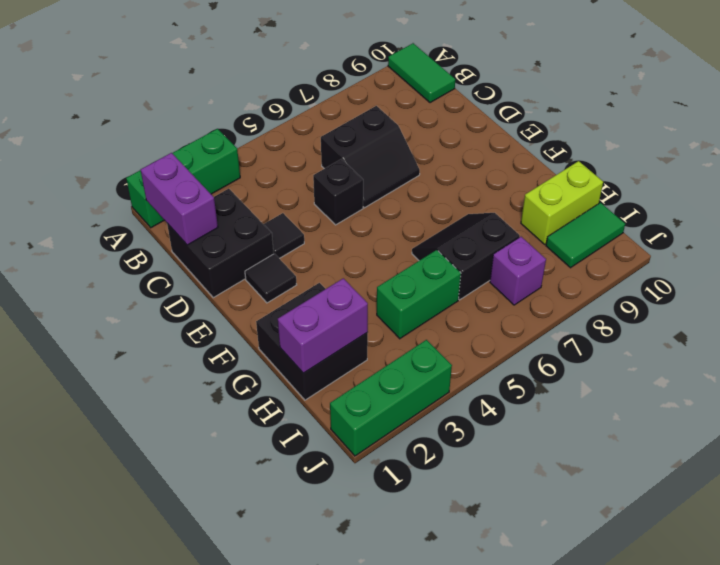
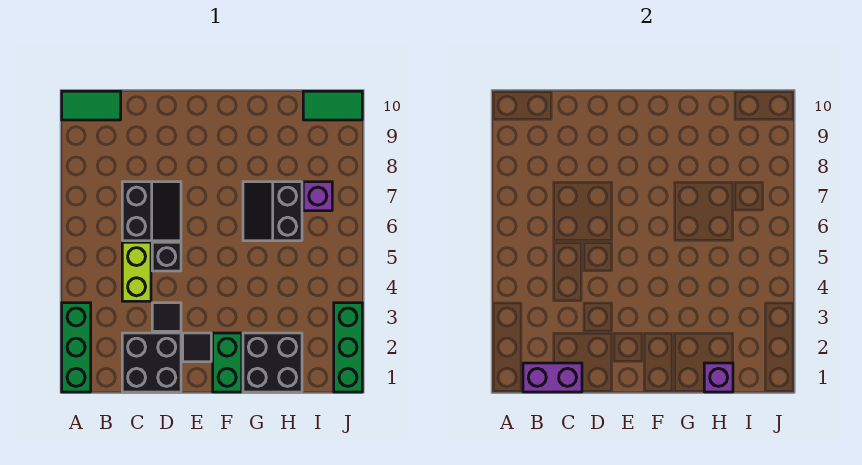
purple brick H1:H2 level 2 -> purple brick H1 level 2
green brick H4:H5 level 1 -> green brick F1:F2 level 1
lime brick H9:H10 level 1 -> lime brick C4:C5 level 1
green tile I9:I10 level 1 -> green tile I10:J10 level 1

